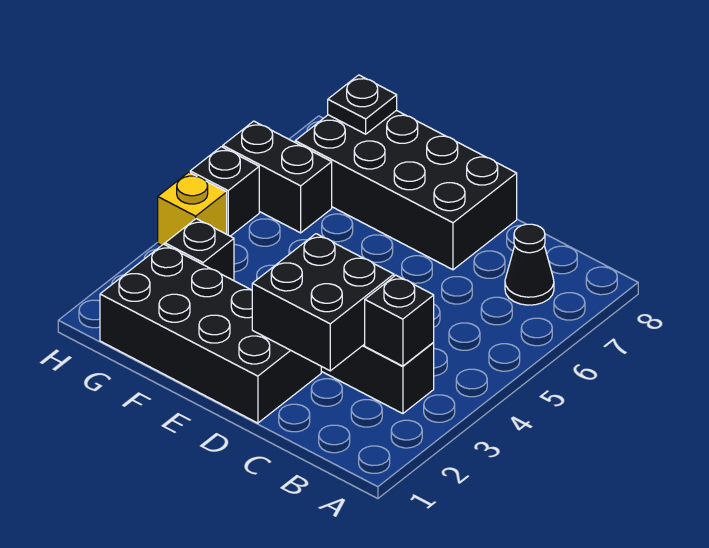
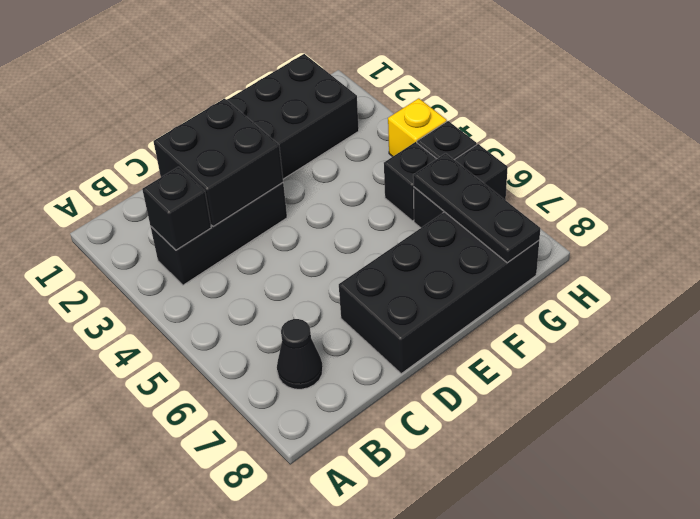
black brick G3 level 1 -> black brick G5 level 1
black plate G8 level 2 -> black plate G6:G8 level 2

